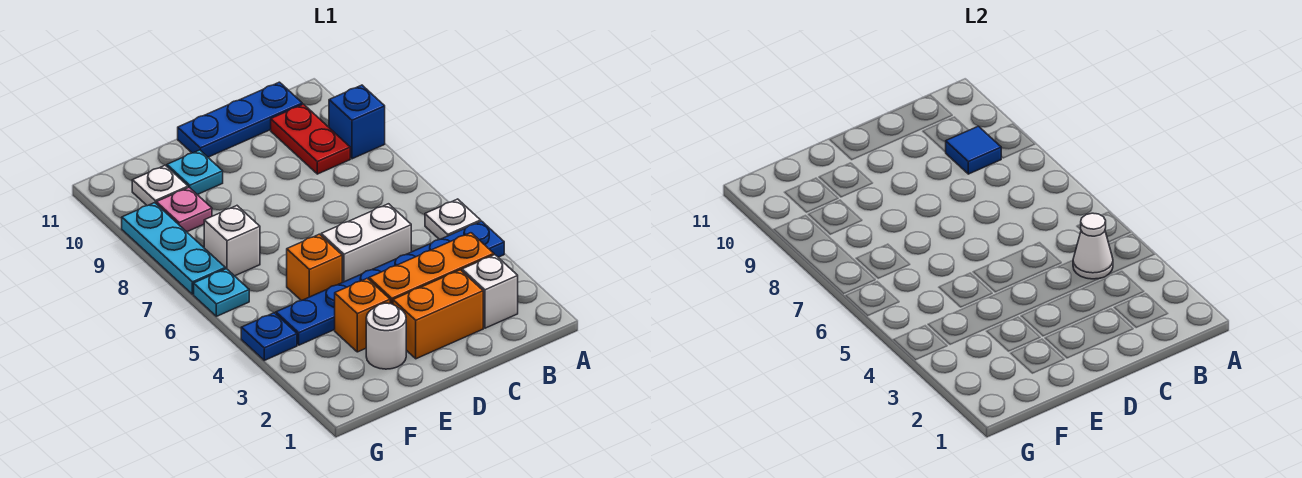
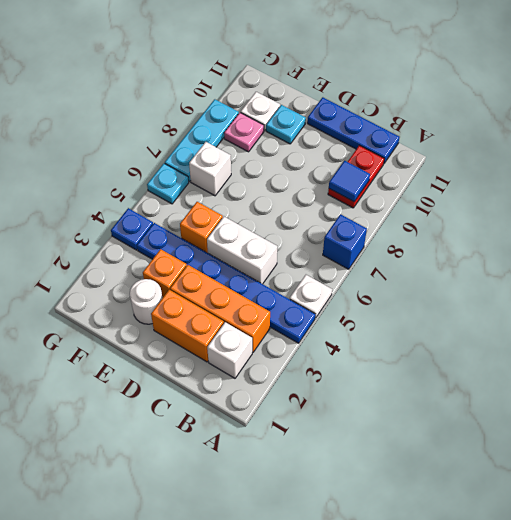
blue brick A9 level 1 -> blue brick A7 level 1
white cone B4 level 2 -> none

